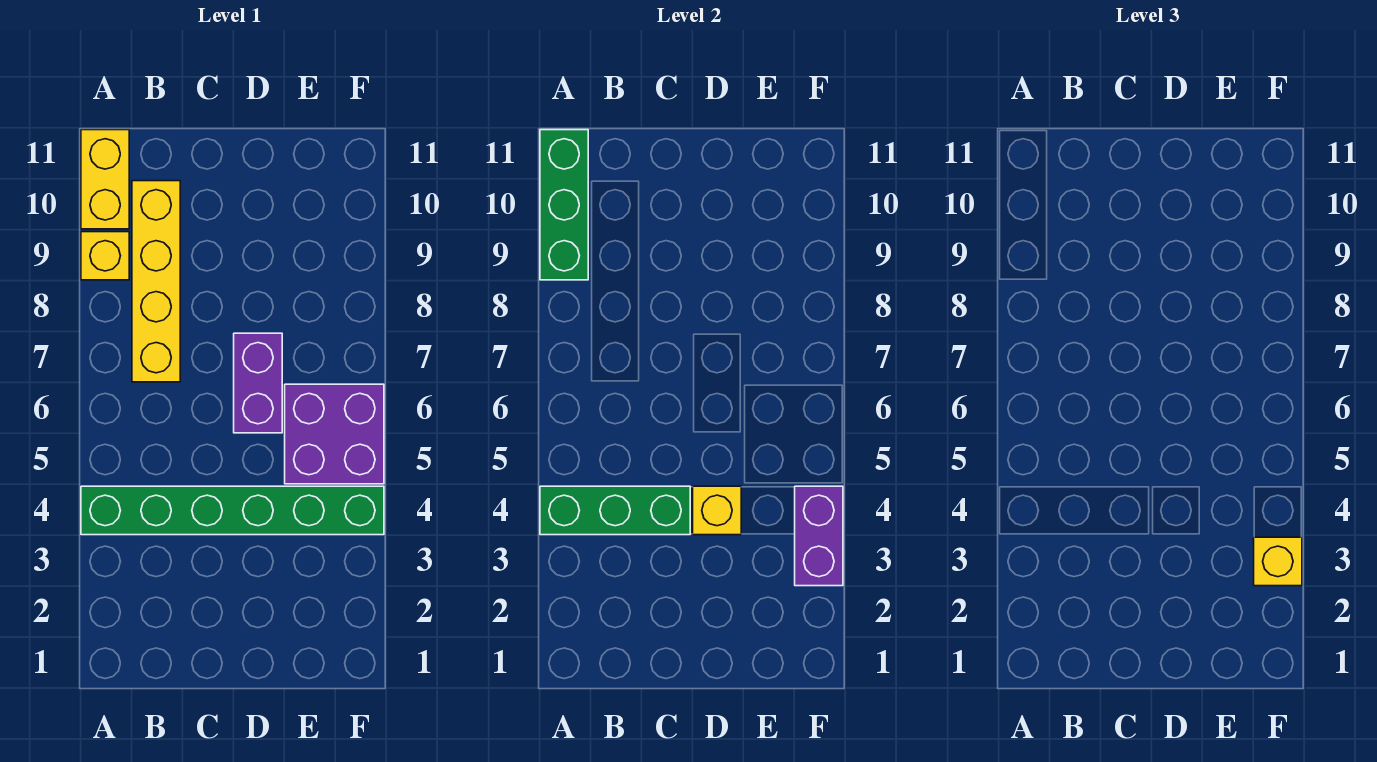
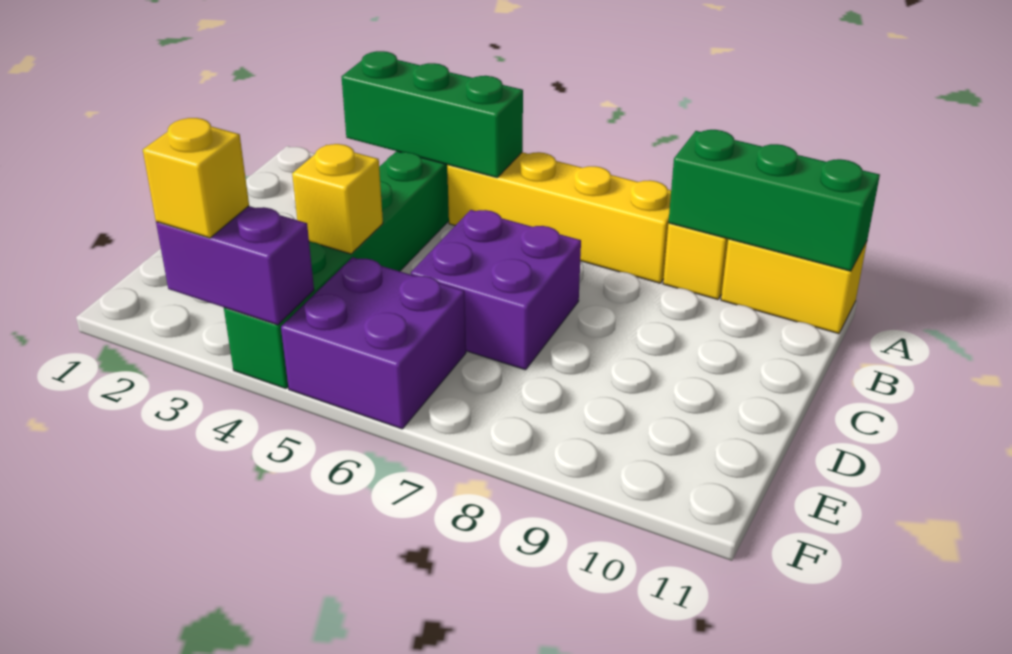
green brick A4:C4 level 2 -> green brick A3:A5 level 2
yellow brick B7:B10 level 1 -> yellow brick A5:A8 level 1
purple brick D6:D7 level 1 -> purple brick C6:D7 level 1

